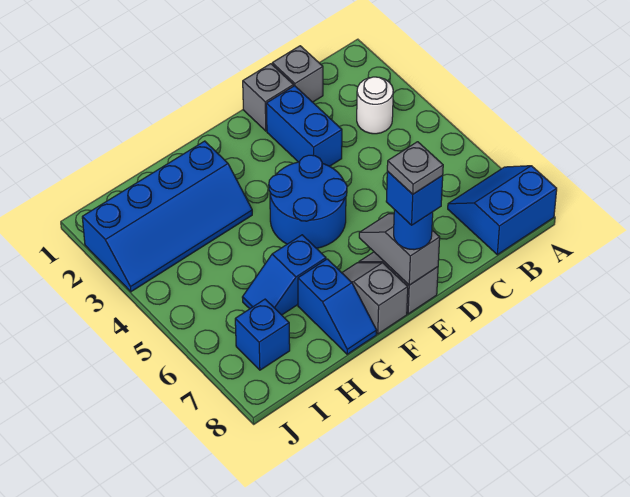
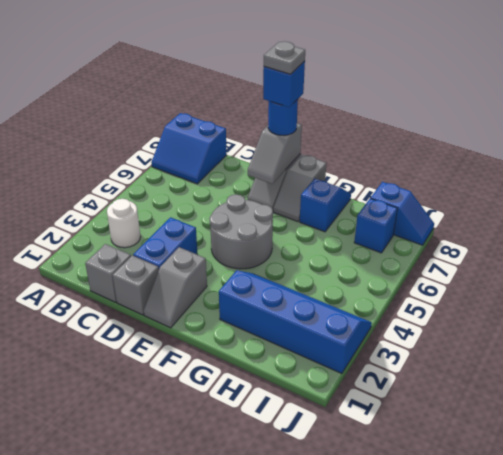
none -> grey slope E1:E2 level 1 top 2
blue round brick E4:F5 level 1 -> grey round brick E4:F5 level 1
blue slope G6:H6 level 1 top G -> blue slope I8:J8 level 1 top I

